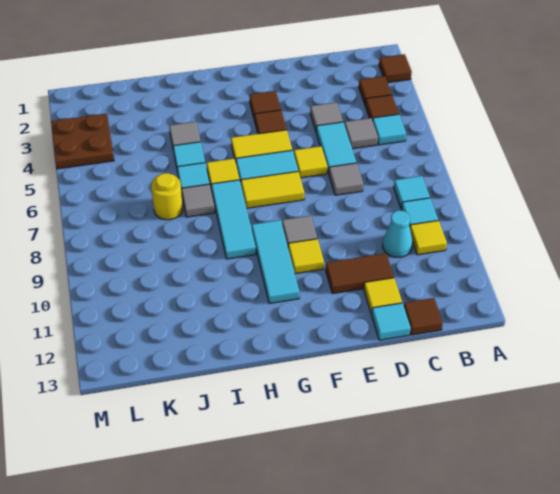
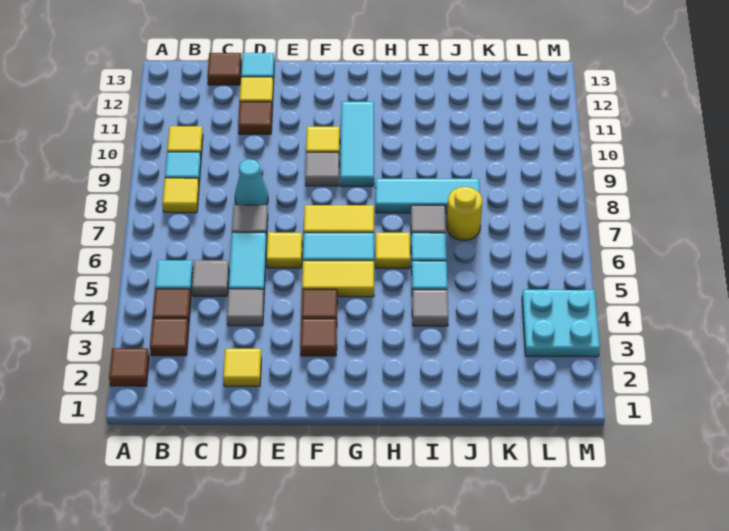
cyan tile B8 level 1 -> yellow tile B8 level 1
cyan cone C10 level 1 -> cyan cone D8 level 1
none -> yellow tile D2 level 1
brown tile D11:E11 level 1 -> brown tile D11 level 1
cyan tile H7:H9 level 1 -> cyan tile H8:J8 level 1
brown plate L3:M4 level 1 -> cyan plate L3:M4 level 1

